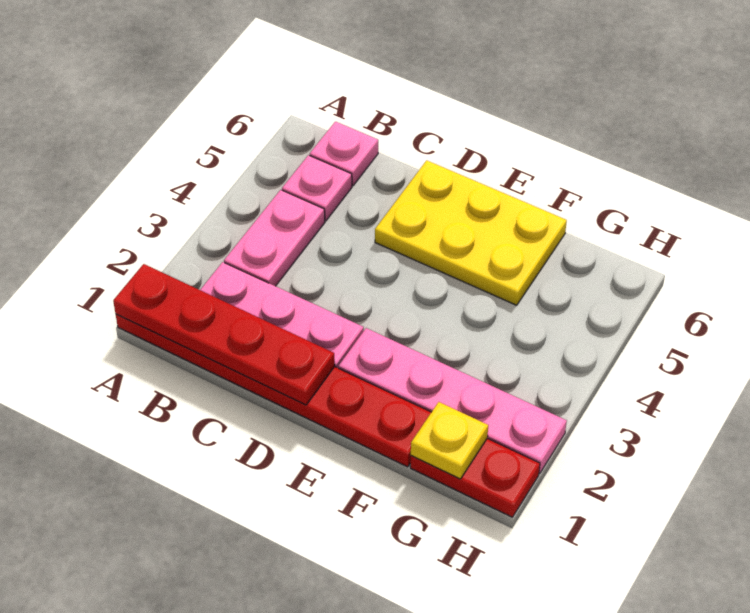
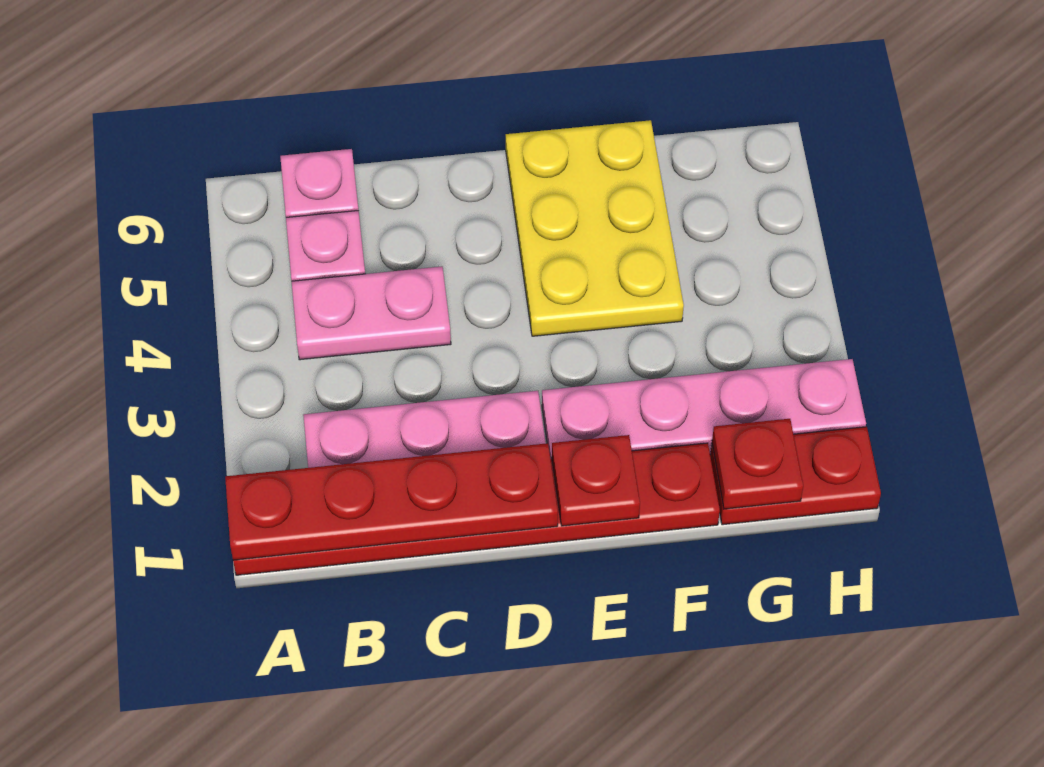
pink plate B3:B4 level 1 -> pink plate B4:C4 level 1
yellow plate D5:F6 level 1 -> yellow plate E4:F6 level 1
none -> red plate E1 level 2
yellow plate G1 level 2 -> red plate G1 level 2

